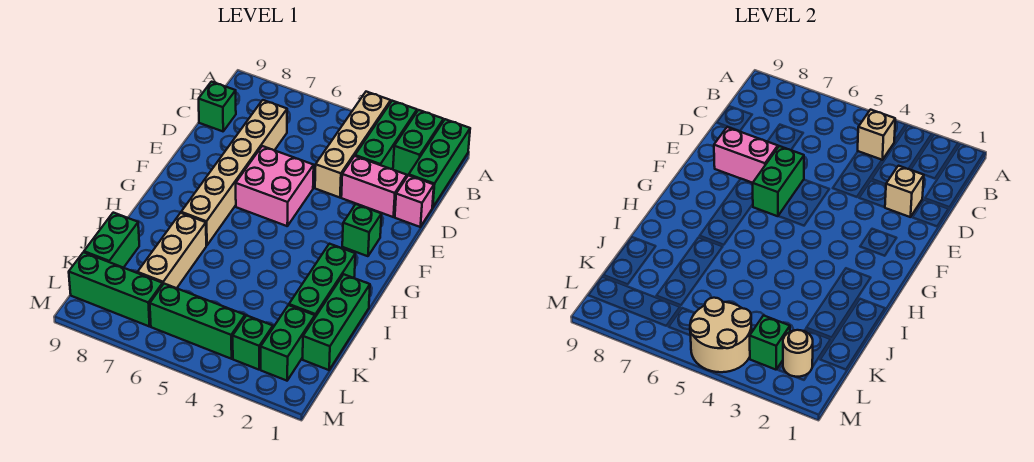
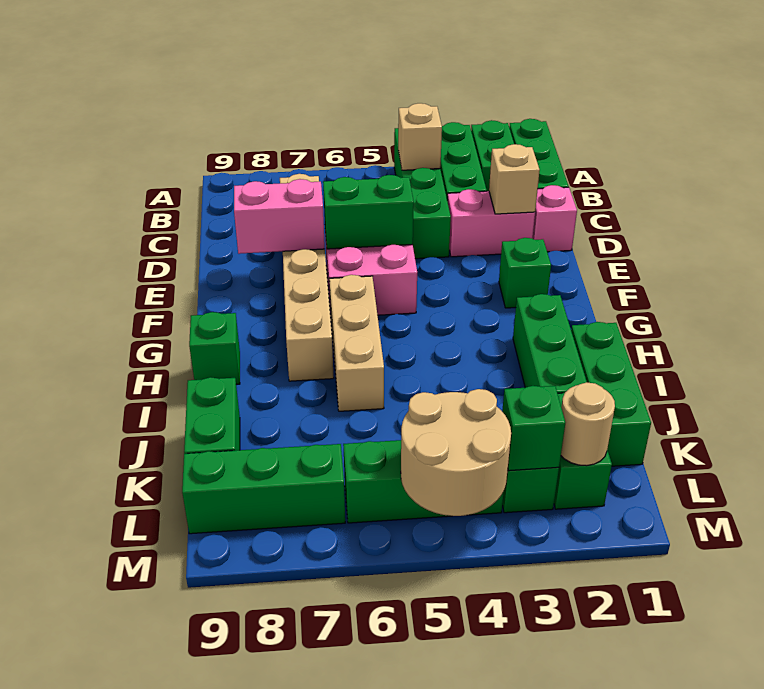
tan brick A4:D4 level 1 -> green brick A4:D4 level 1
green brick C9 level 1 -> green brick H9 level 1
green brick E6:F6 level 2 -> green brick E5:E6 level 2
tan brick I7:K7 level 1 -> tan brick G6:I6 level 1

